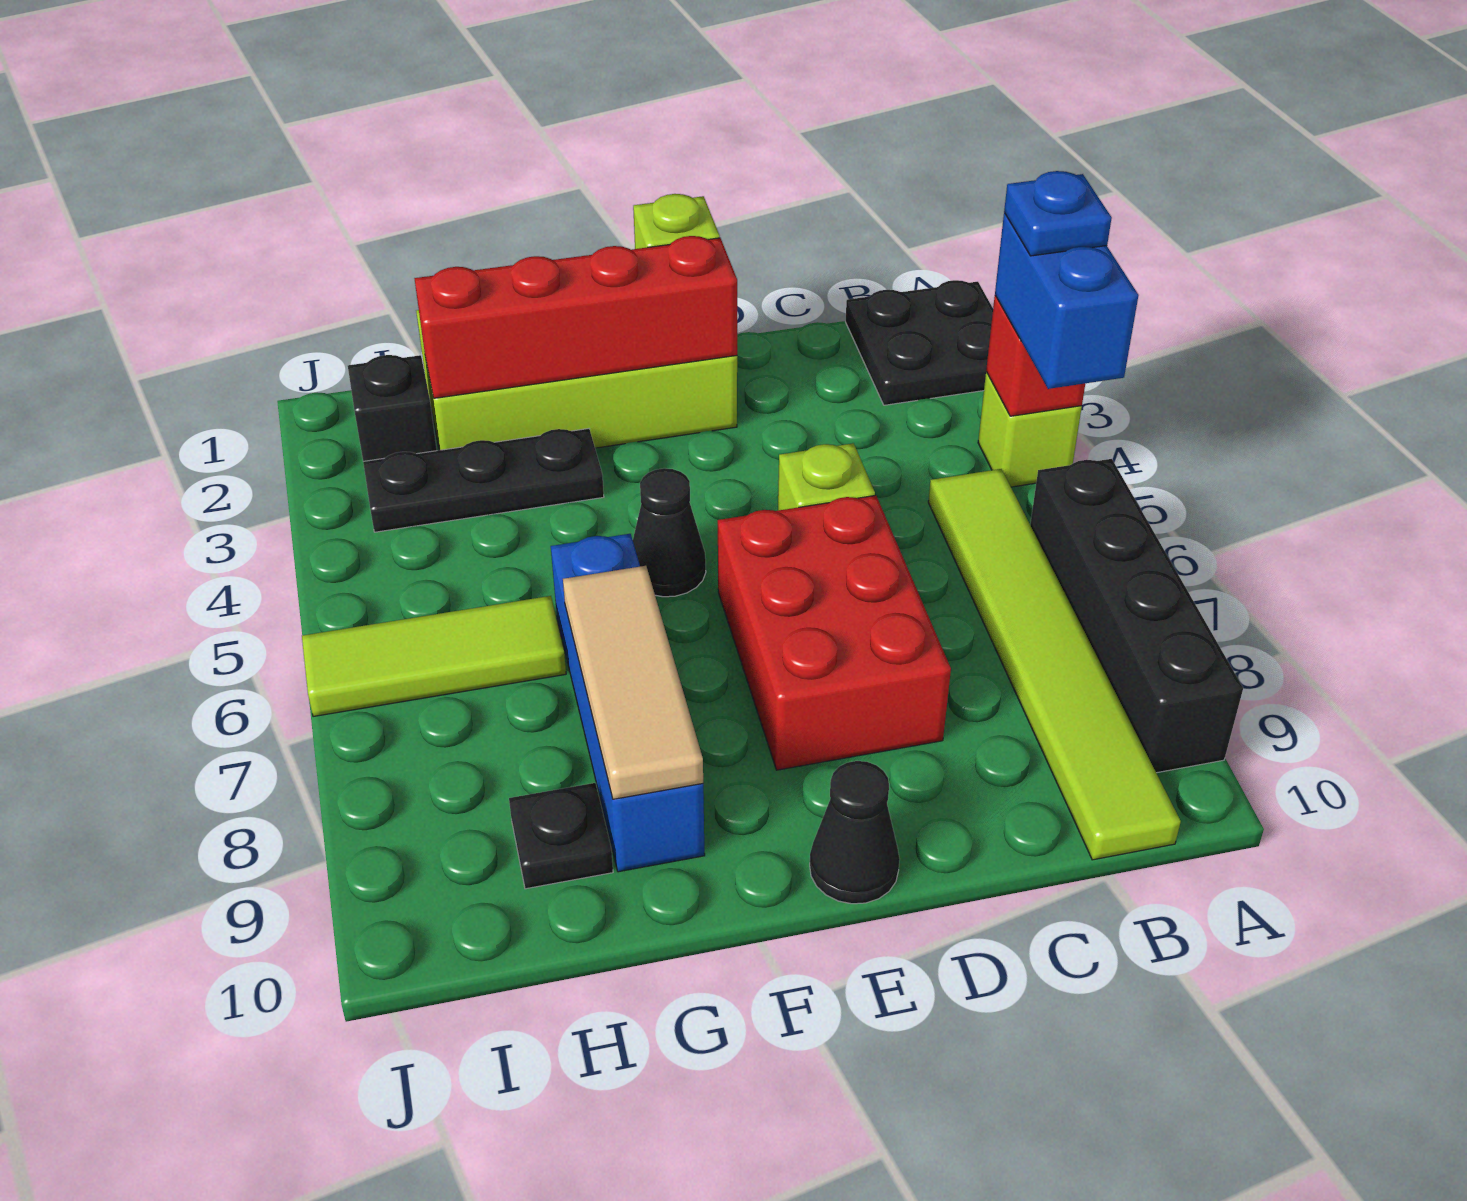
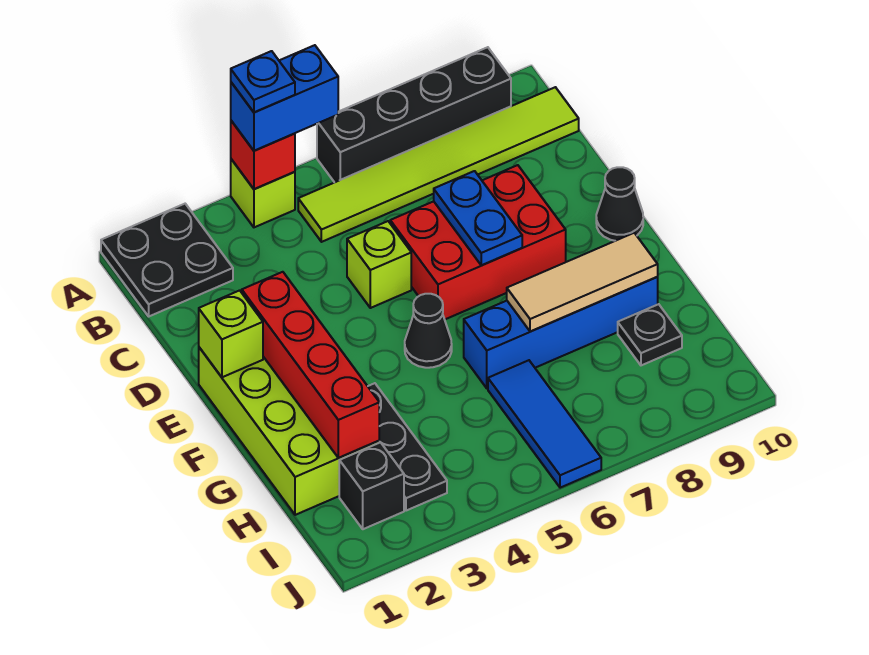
none -> blue plate D7:E7 level 2
lime tile H6:J6 level 1 -> blue tile H6:J6 level 1

